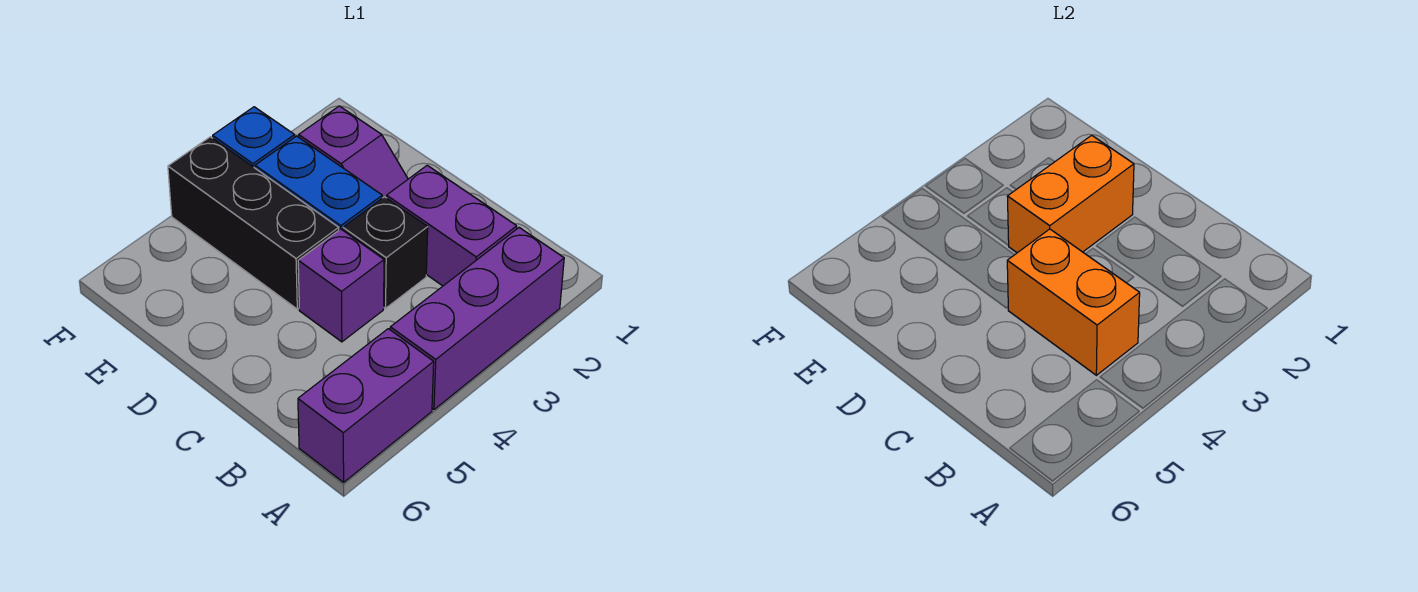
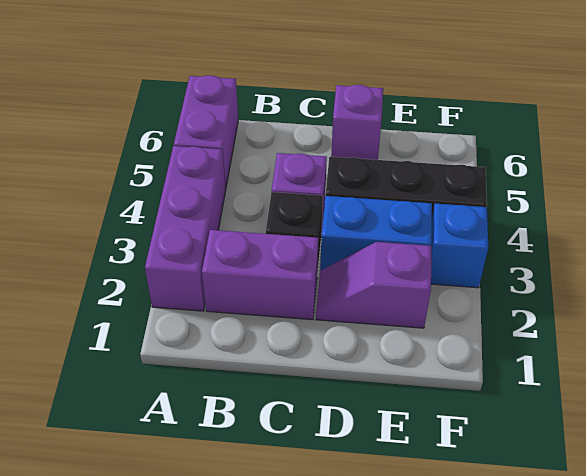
orange brick B4:C4 level 2 -> none
orange brick D2:D3 level 2 -> none
none -> purple brick D6 level 1

